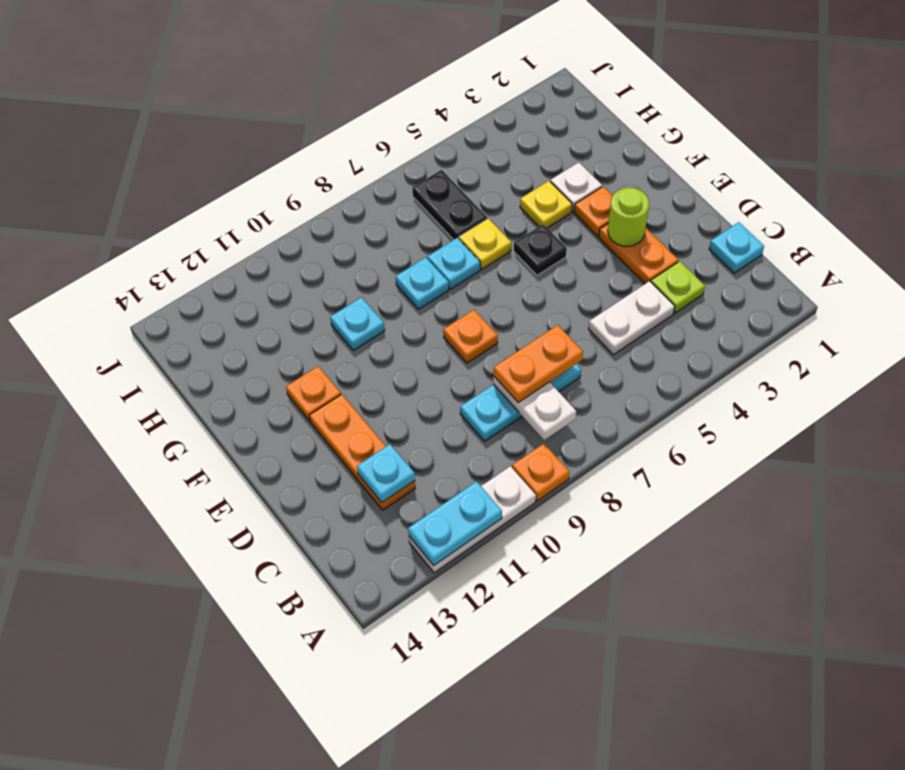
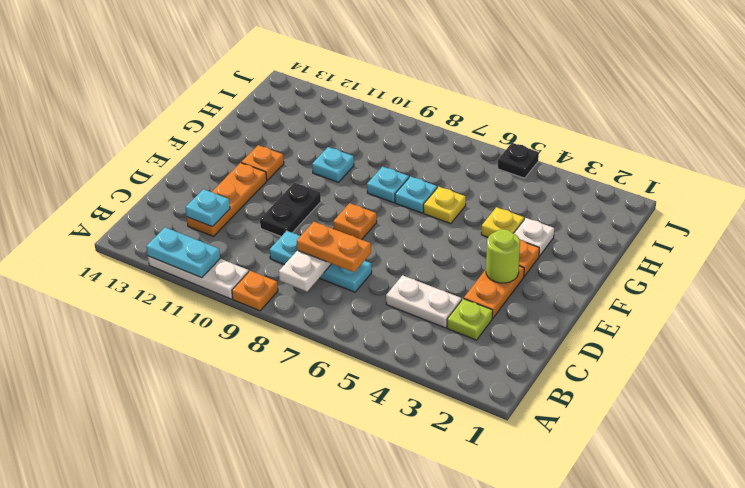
cyan plate C1 level 1 -> none
black plate F5 level 1 -> black plate J5 level 1
black plate H6:I6 level 1 -> black plate D10:E10 level 1

